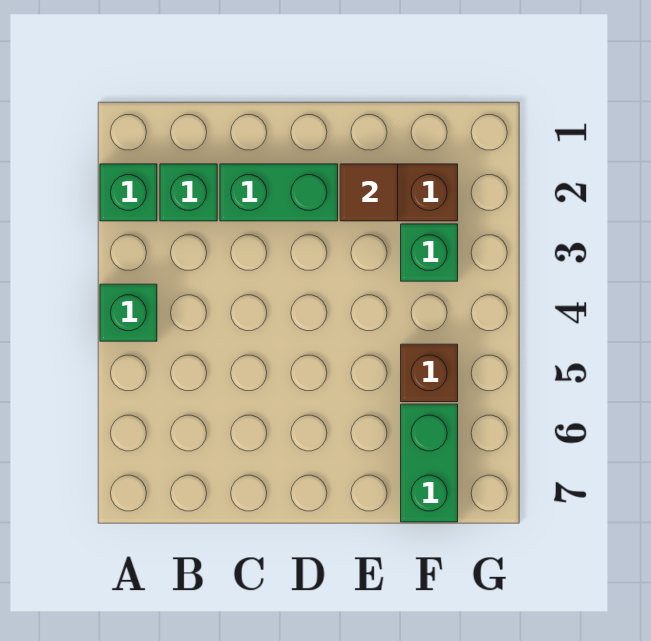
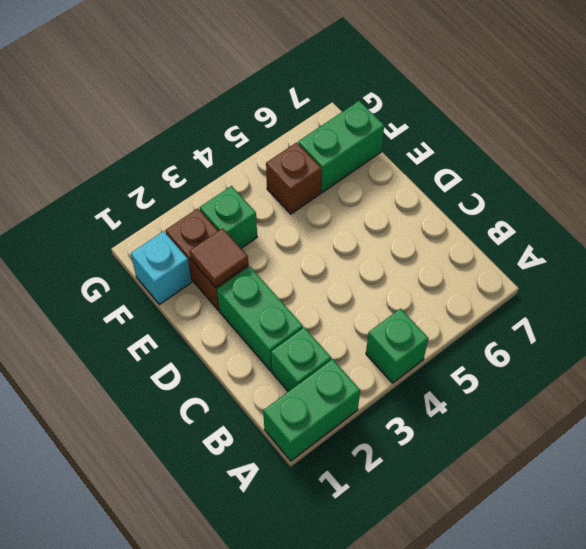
green brick A2 level 1 -> green brick A1:A2 level 1
none -> cyan brick F1 level 1

